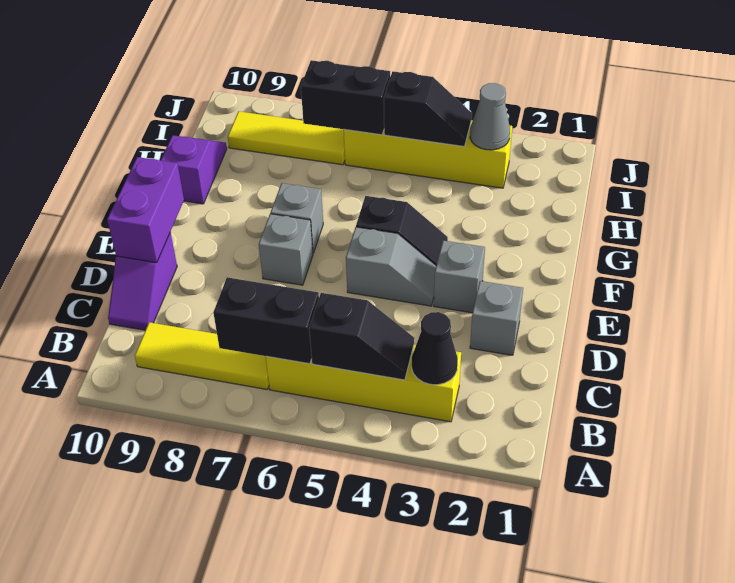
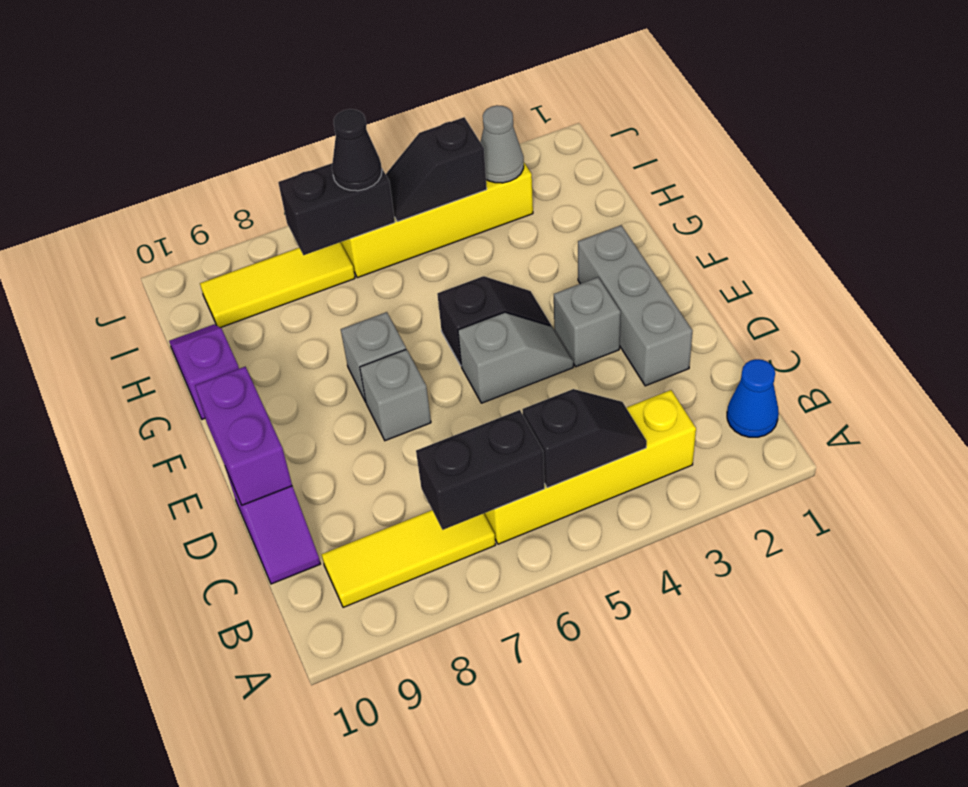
none -> blue cone B1 level 1
black cone B3 level 2 -> black cone I6 level 3
grey brick D2 level 1 -> grey brick D2:F2 level 1
black slope I4:I5 level 2 top 5 -> black slope I4:I5 level 2 top 4

